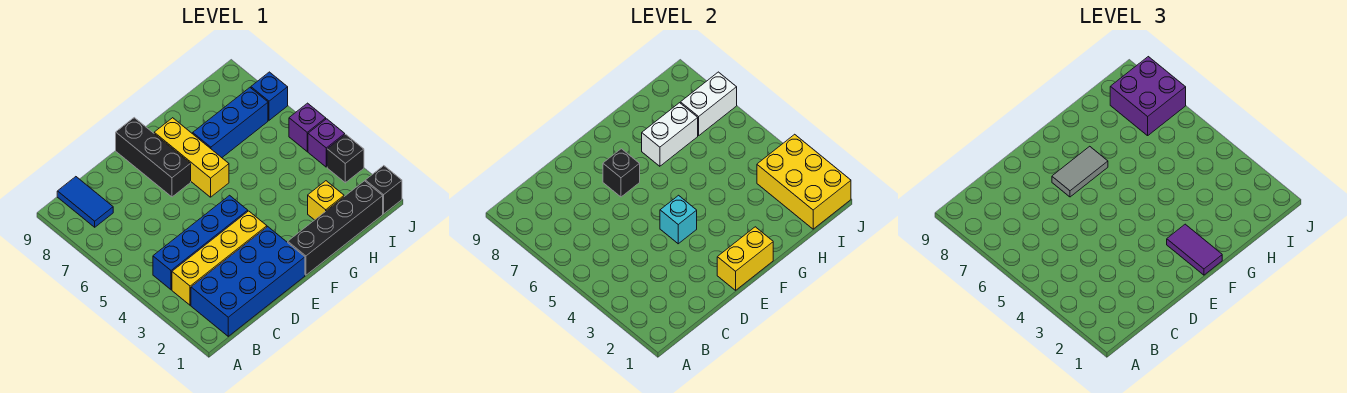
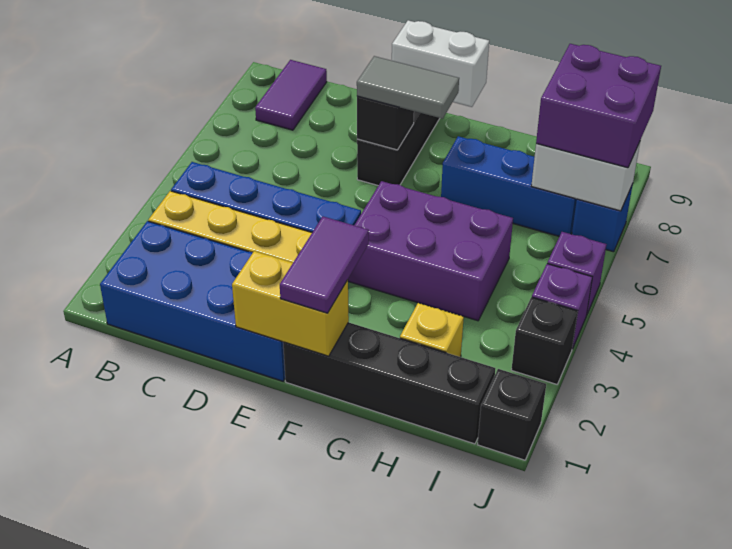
blue tile B8:B9 level 1 -> purple tile B8:B9 level 1
cyan brick E4 level 2 -> none
none -> purple brick F4:H5 level 1
yellow brick F6:F8 level 1 -> none
white brick G7:H7 level 2 -> white brick E9:F9 level 2
yellow brick I1:J3 level 2 -> none

